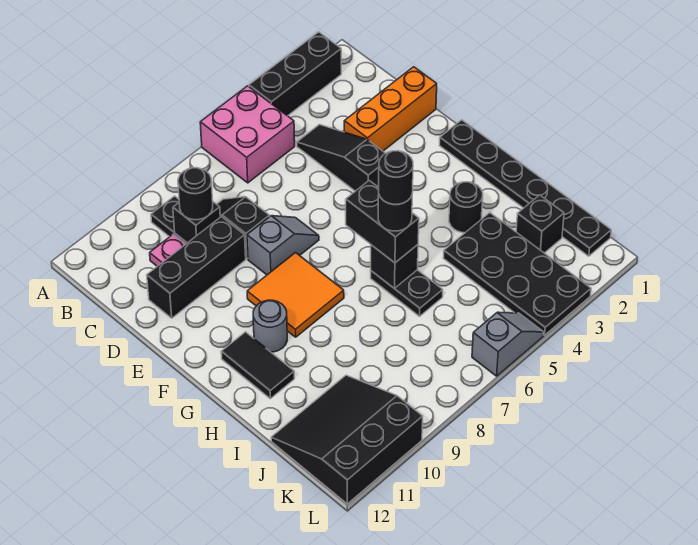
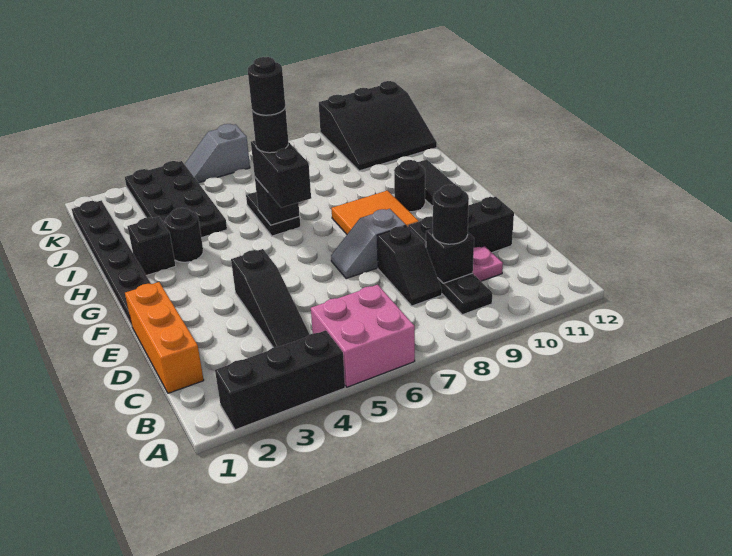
orange brick D1:D3 level 1 -> orange brick C1:E1 level 1
grey round brick G10 level 1 -> black round brick G10 level 1
black brick J2 level 1 -> black brick H2 level 1

